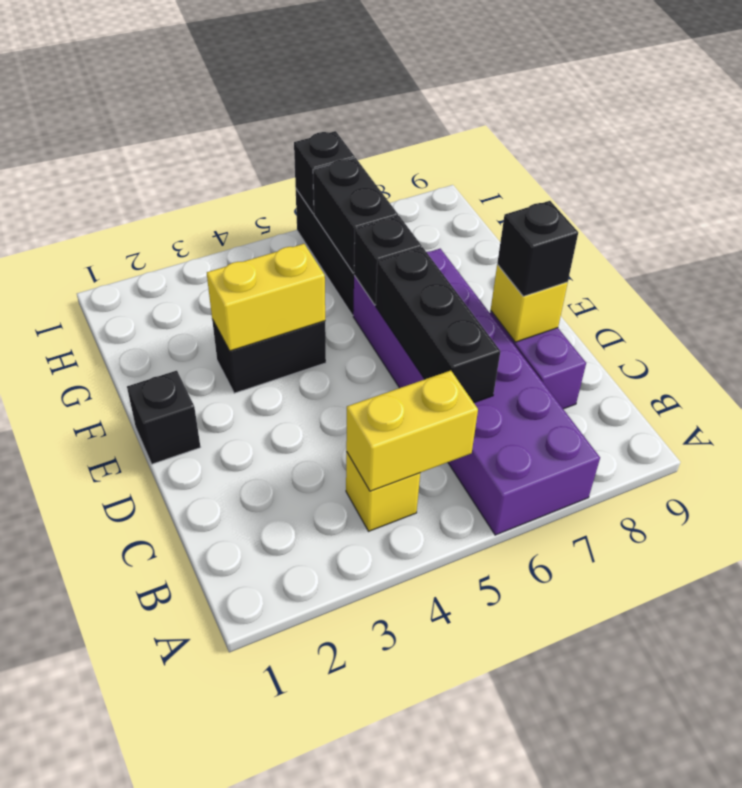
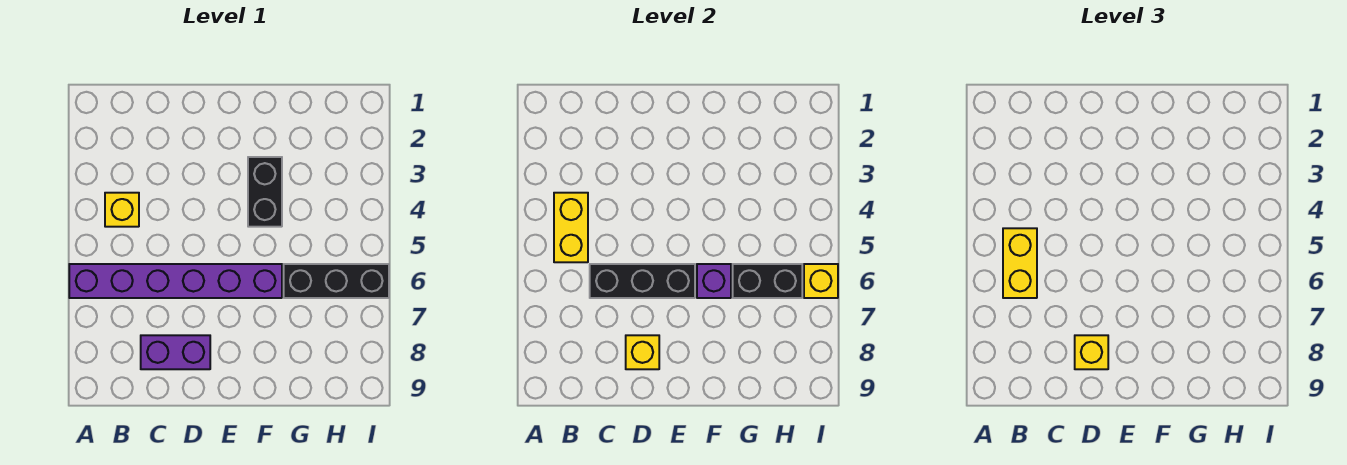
purple brick A6:F7 level 1 -> purple brick A6:F6 level 1
black brick D8 level 3 -> yellow brick D8 level 3
black brick E1 level 1 -> none
yellow brick F3:F4 level 2 -> yellow brick B5:B6 level 3
black brick F6 level 2 -> purple brick F6 level 2
black brick I6 level 2 -> yellow brick I6 level 2

